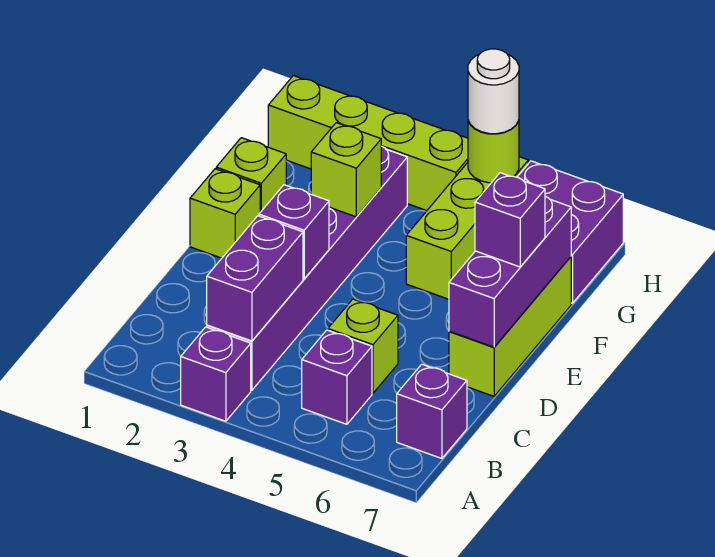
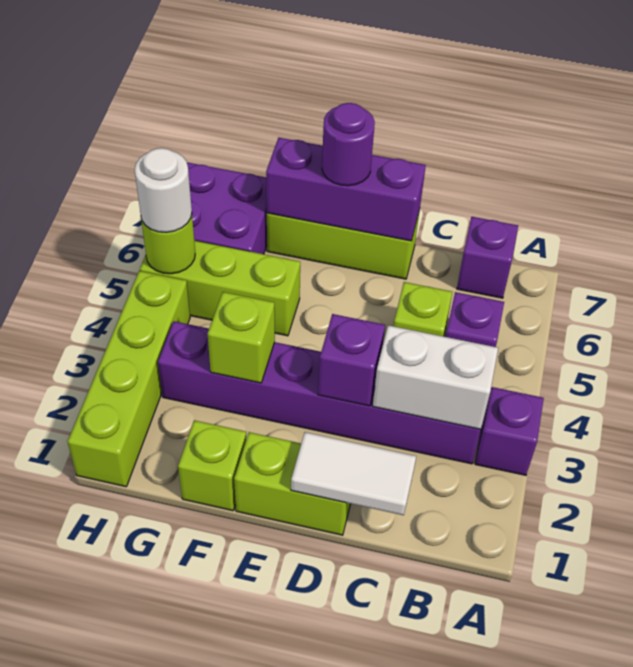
purple brick B3:C3 level 2 -> white brick B3:C3 level 2
none -> white tile C1:D1 level 2
lime brick E1 level 1 -> lime brick D1:E1 level 1
purple brick E7 level 3 -> purple round brick E7 level 3

